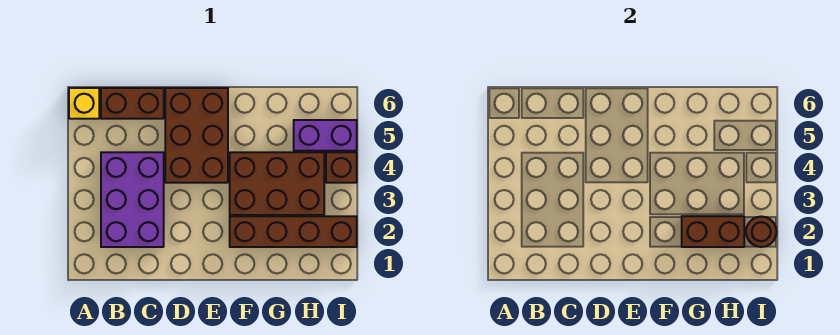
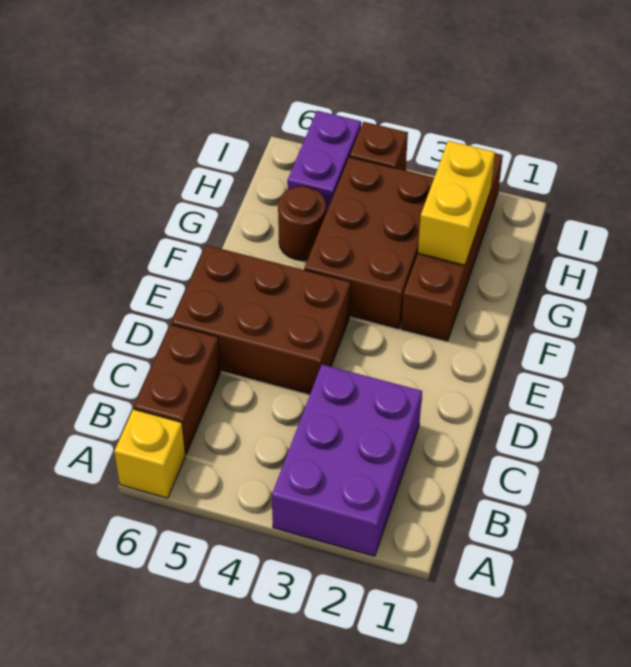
purple brick B2:C4 level 1 -> purple brick A2:C3 level 1
brown brick G2:H2 level 2 -> yellow brick G2:H2 level 2
brown round brick I2 level 2 -> brown round brick G5 level 1

